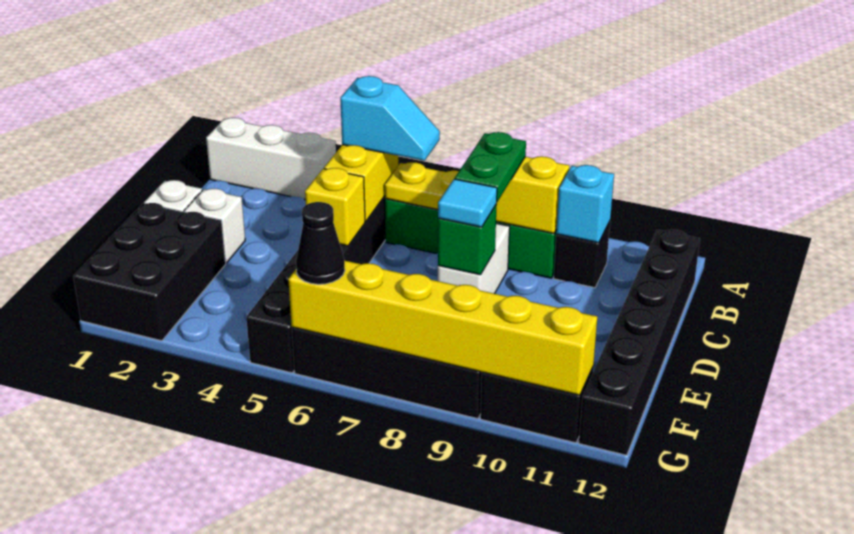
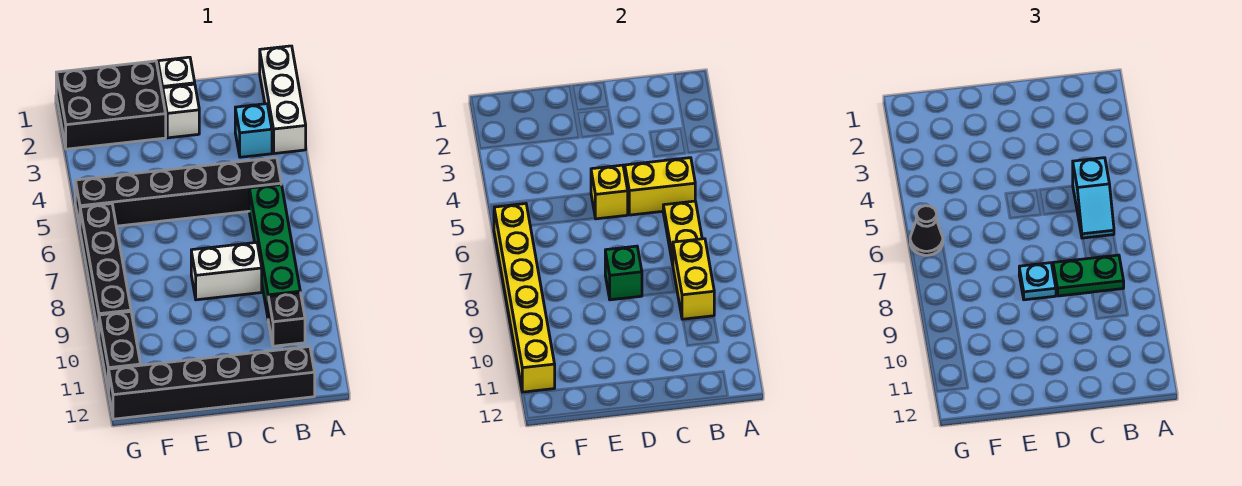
cyan brick B10 level 2 -> cyan brick B3 level 1
cyan tile D8 level 3 -> cyan plate D8 level 3

